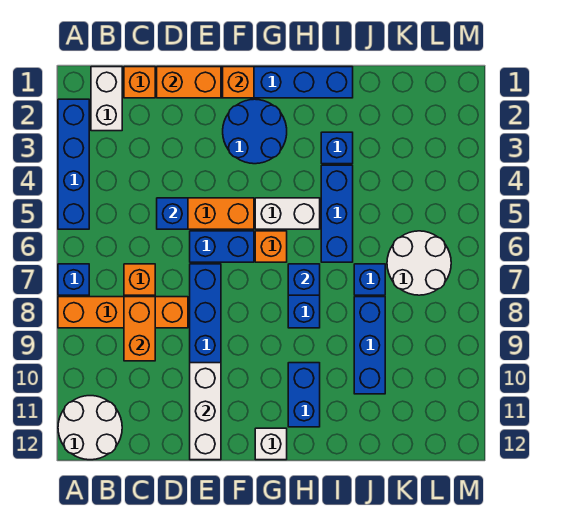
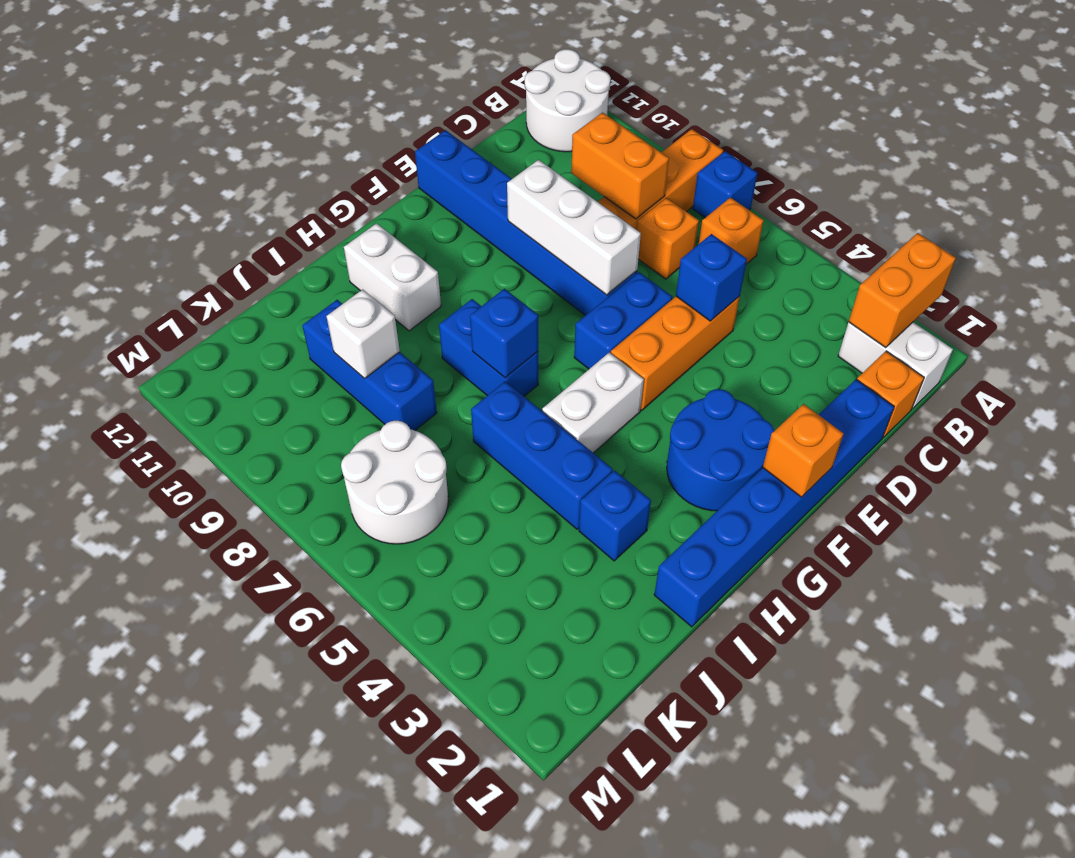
blue brick A2:A5 level 1 -> none
orange brick D1:E1 level 2 -> orange brick A2:B2 level 2
white brick E10:E12 level 2 -> white brick E7:E9 level 2
orange brick G6 level 1 -> orange brick B6 level 1
white brick G12 level 1 -> white brick J9 level 2
blue brick H10:H11 level 1 -> white brick H10:H11 level 1
blue brick J7 level 1 -> none

